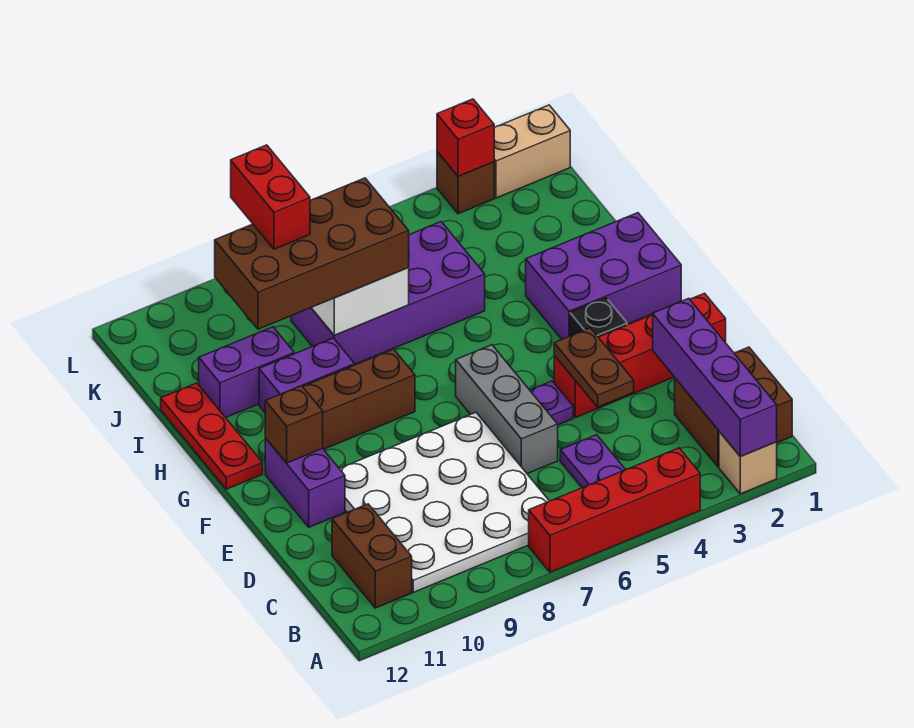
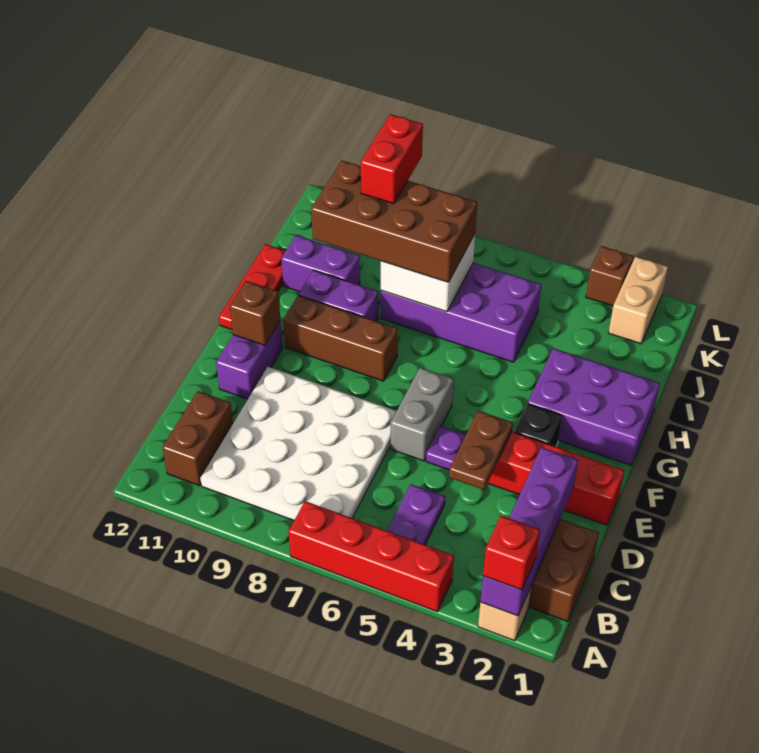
grey brick D6:F6 level 1 -> grey brick E6:F6 level 1
tan brick L1:L2 level 1 -> tan brick K2:L2 level 1
red brick L3 level 2 -> red brick A2 level 3

